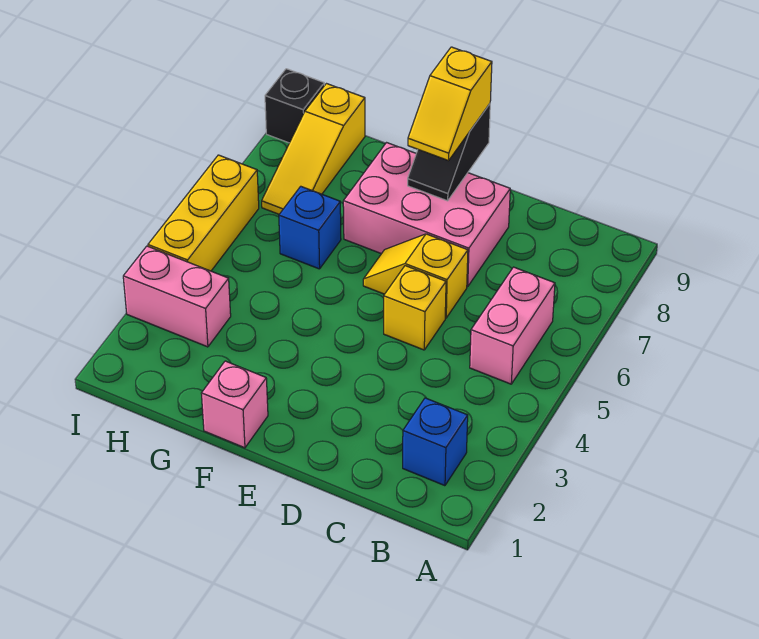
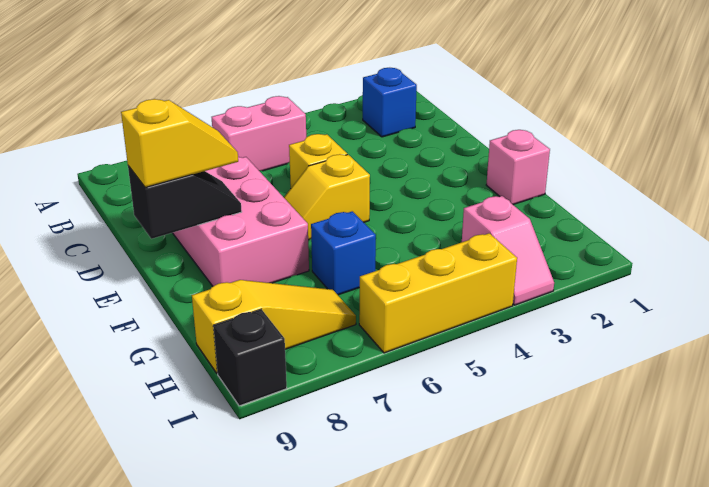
yellow slope D6:E6 level 1 top D -> yellow slope E5:E6 level 1 top 5
pink brick H3:I3 level 1 -> pink slope H3:I3 level 1 top H

